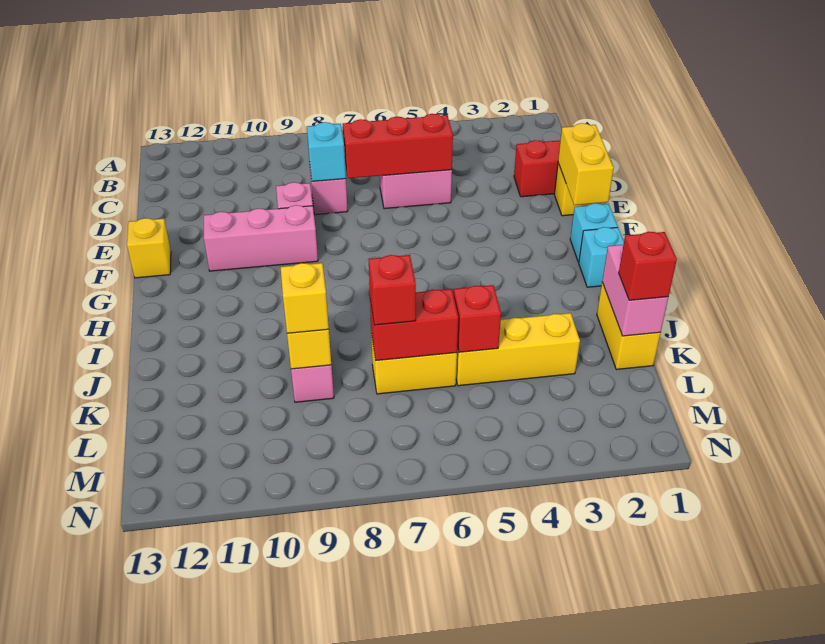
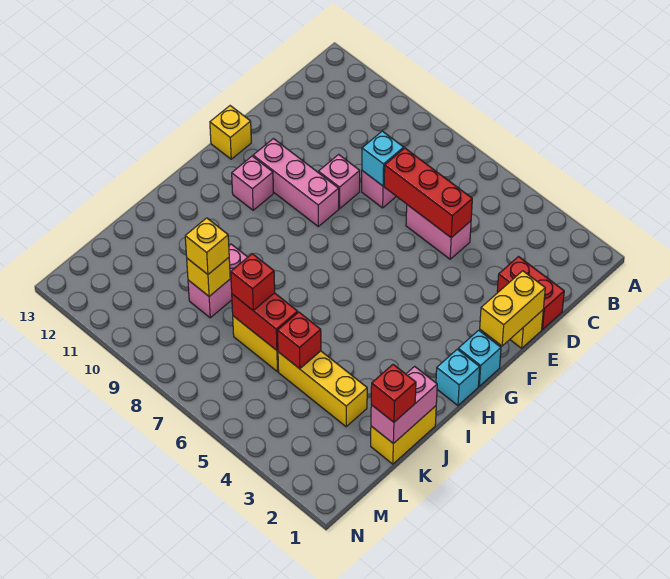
none -> pink brick G11 level 1

